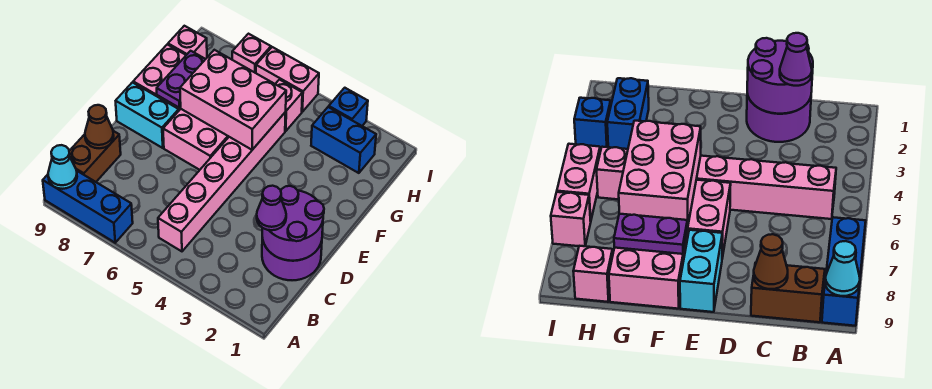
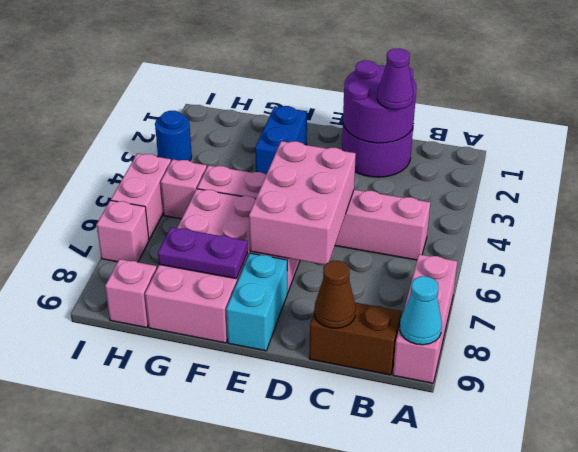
blue brick A7:A9 level 1 -> pink brick A7:A9 level 1
pink brick F5:G7 level 2 -> pink brick D5:E7 level 2
blue brick H2:H3 level 1 -> blue brick F2:F3 level 1
blue brick I3 level 1 -> blue round brick I3 level 1

